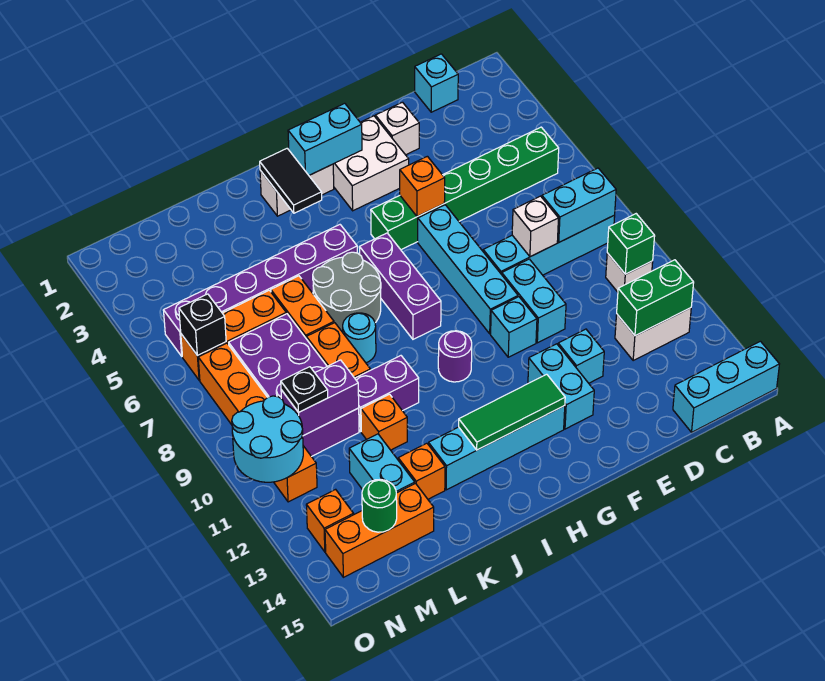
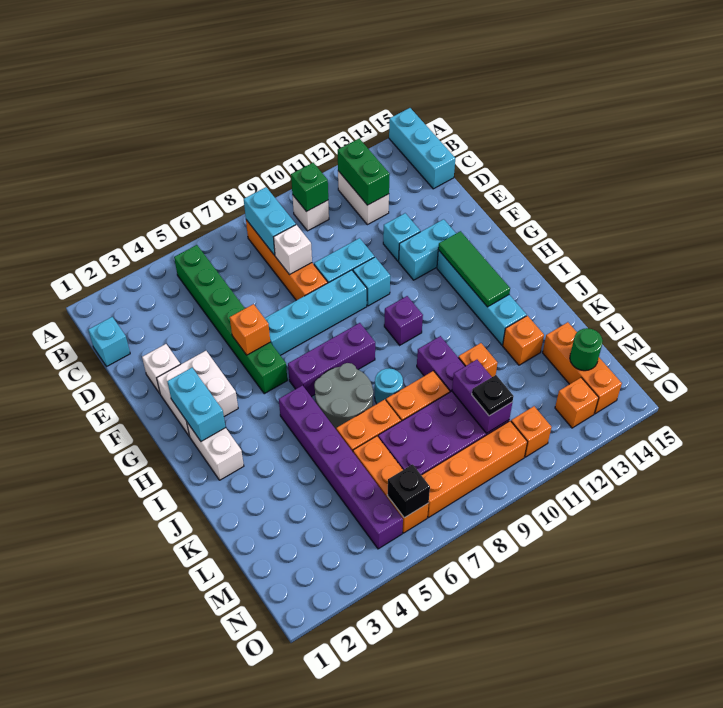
cyan brick B8:E8 level 1 -> orange brick B8:E8 level 1
purple round brick H10 level 1 -> purple brick H10 level 1
black tile I2:I3 level 2 -> none
cyan brick L12:L13 level 1 -> none
cyan round brick N10:O11 level 2 -> none

